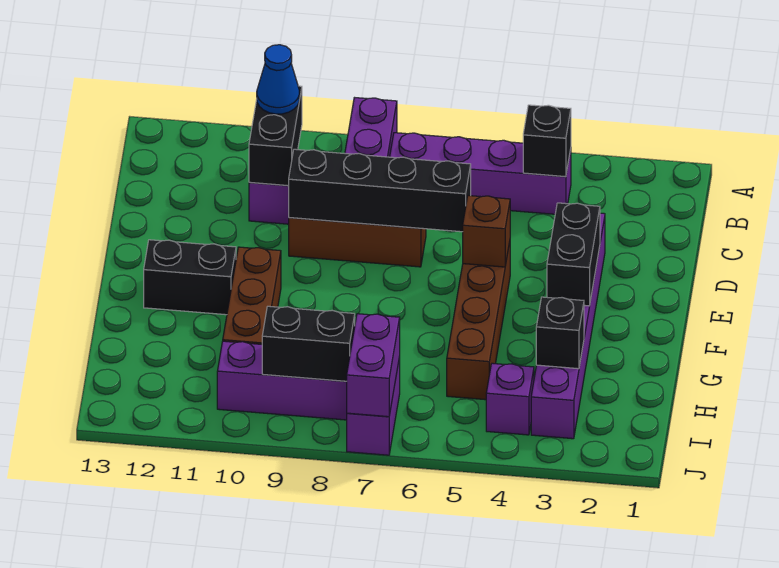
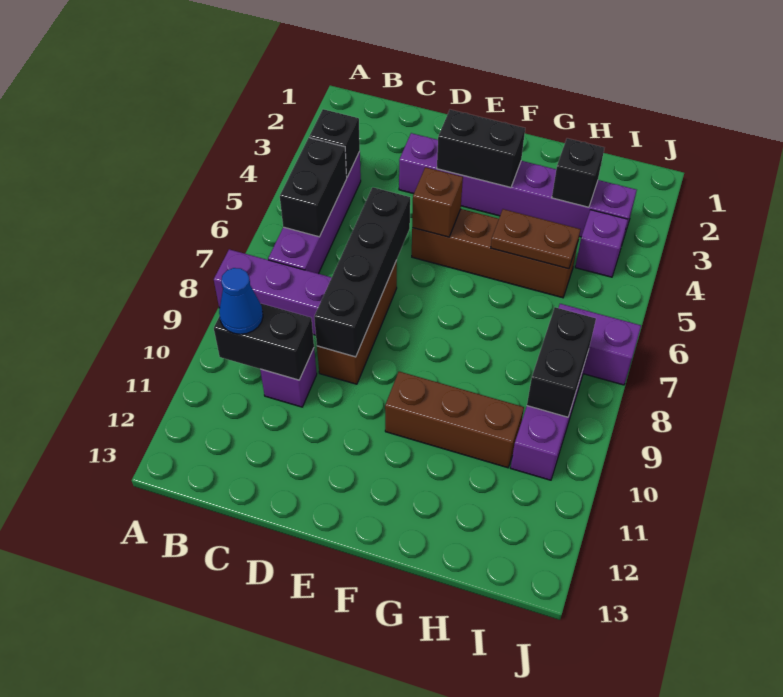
black brick F11:F12 level 1 -> black brick B5:B6 level 2
none -> brown plate G5:H5 level 2
purple brick I7:J7 level 2 -> none

